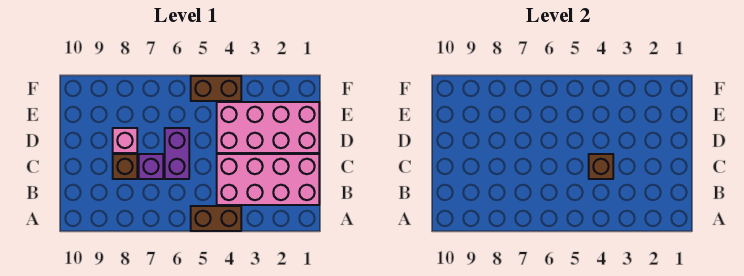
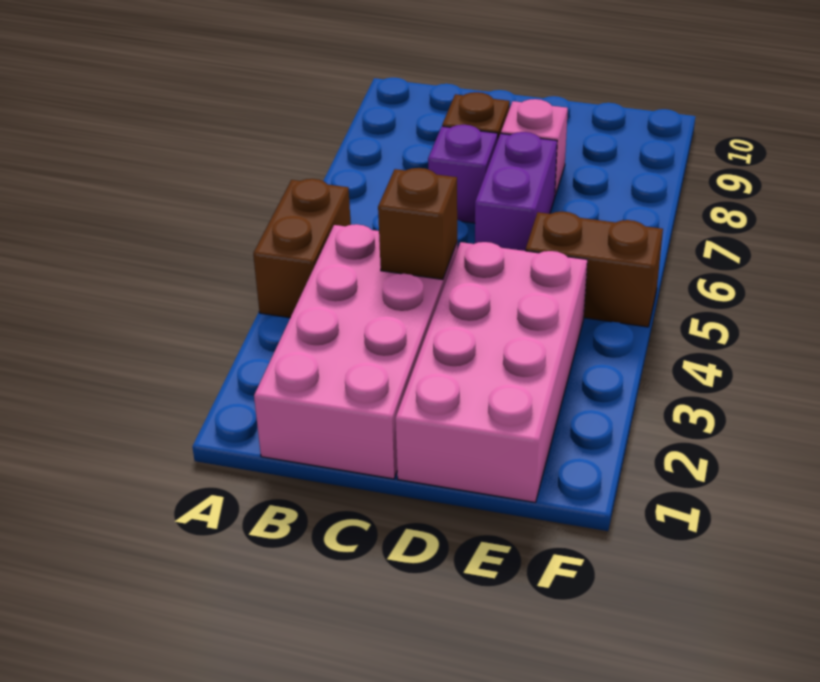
purple brick C6:D6 level 1 -> purple brick D6:D7 level 1
brown brick F4:F5 level 1 -> brown brick E5:F5 level 1

